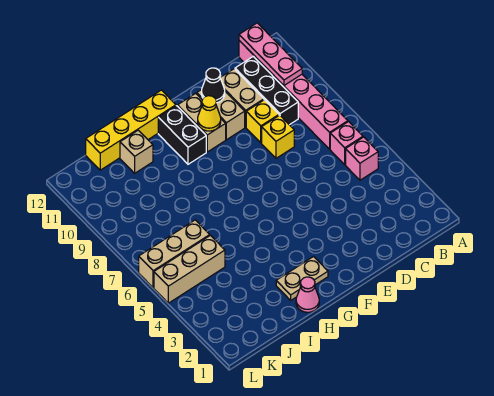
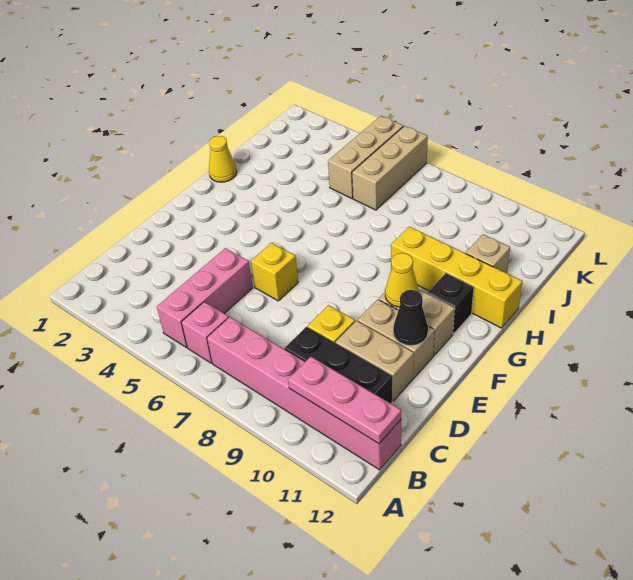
pink brick B5 level 1 -> pink brick B5:D5 level 1
yellow brick D8 level 1 -> yellow brick E6 level 1
tan plate G2:H2 level 1 -> none
black brick G10:G11 level 1 -> black brick G11 level 1
yellow brick G12:J12 level 1 -> yellow brick H9:H12 level 1
pink cone H1 level 1 -> yellow cone H1 level 1

